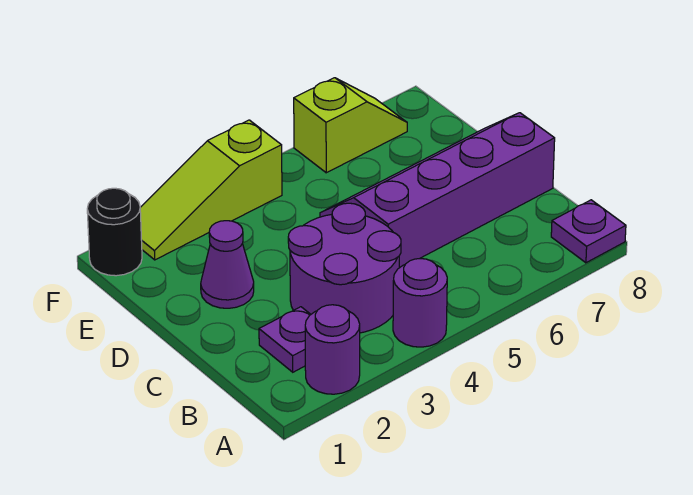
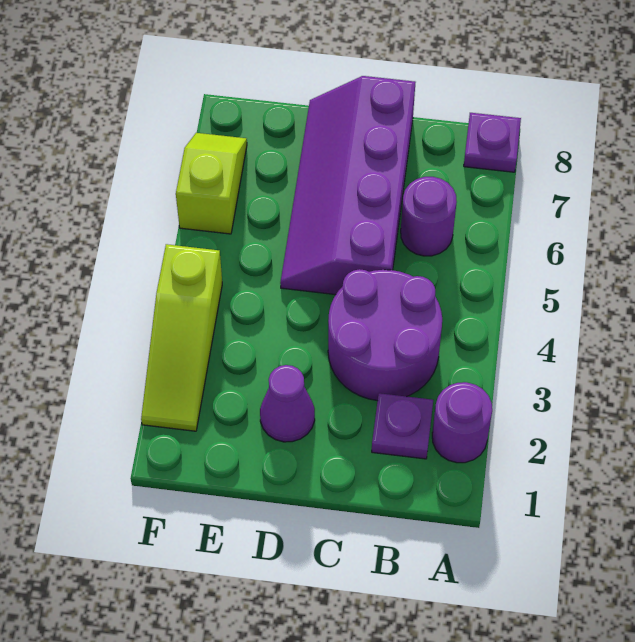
purple round brick A4 level 1 -> purple round brick B6 level 1
black round brick F1 level 1 -> none

